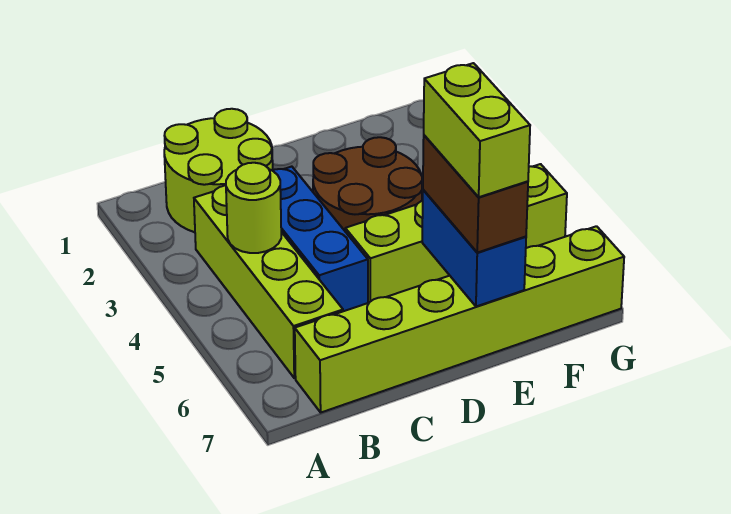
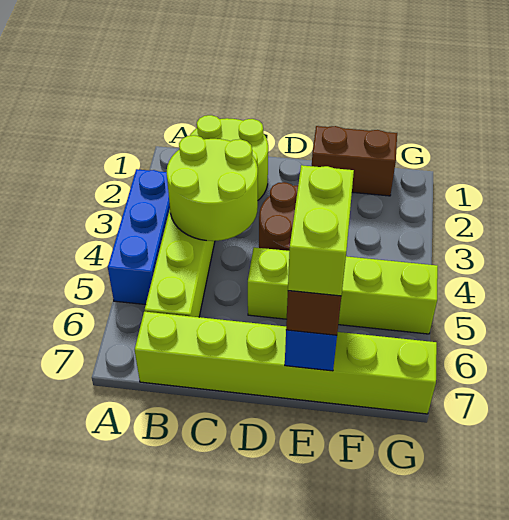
lime round brick B4 level 2 -> lime round brick B3:C4 level 2
blue brick C3:C5 level 1 -> blue brick A3:A5 level 1
none -> brown brick E1:F1 level 1

